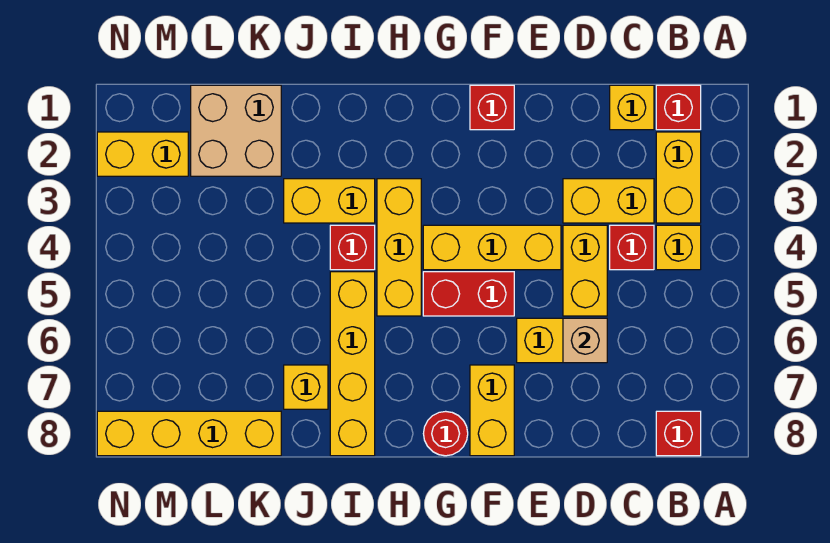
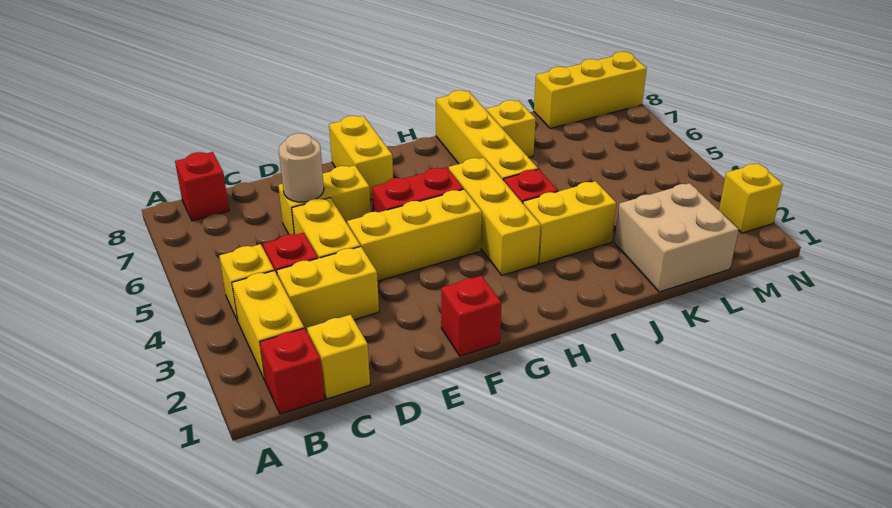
tan brick D6 level 2 -> tan round brick D6 level 2
red round brick G8 level 1 -> none
yellow brick K8:N8 level 1 -> yellow brick L8:N8 level 1
yellow brick M2:N2 level 1 -> yellow brick N2 level 1

